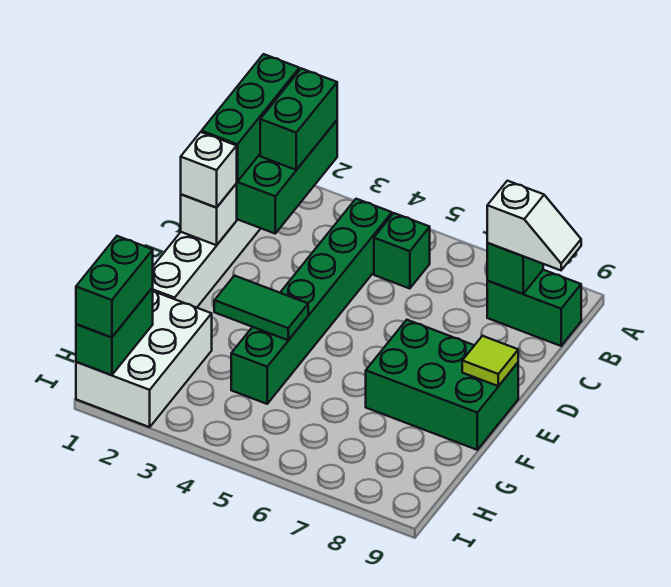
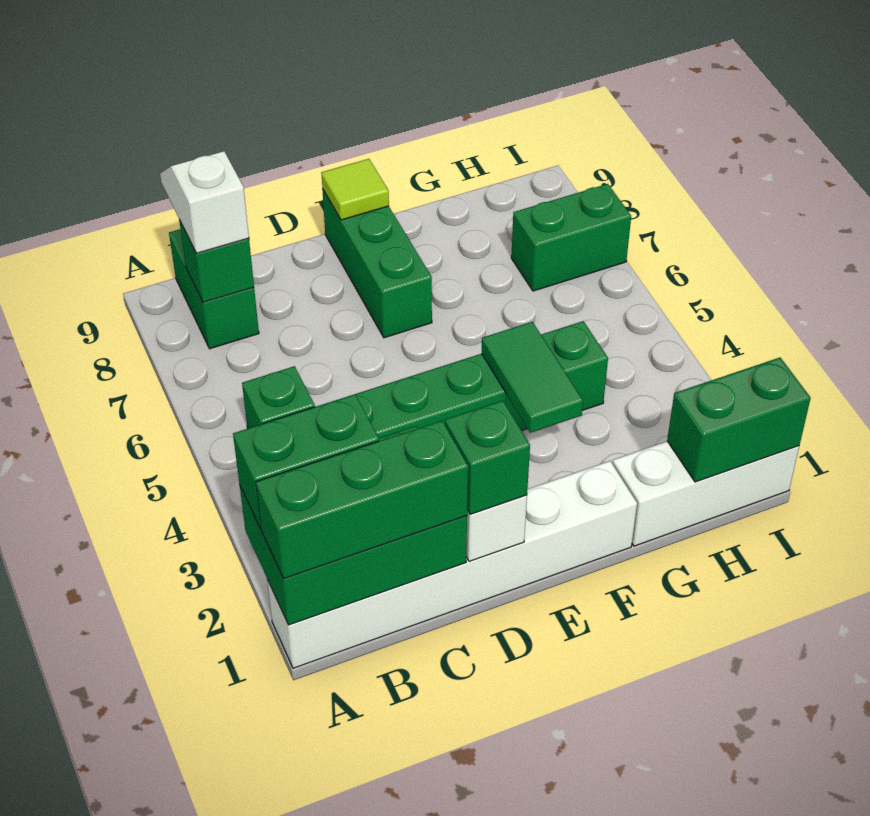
white brick D1 level 3 -> green brick D1 level 3
green brick E7:F9 level 1 -> green brick E7:E9 level 1
white brick G1:I2 level 1 -> white brick G1:I1 level 1
green brick H1:I1 level 3 -> green brick H7:I7 level 1

